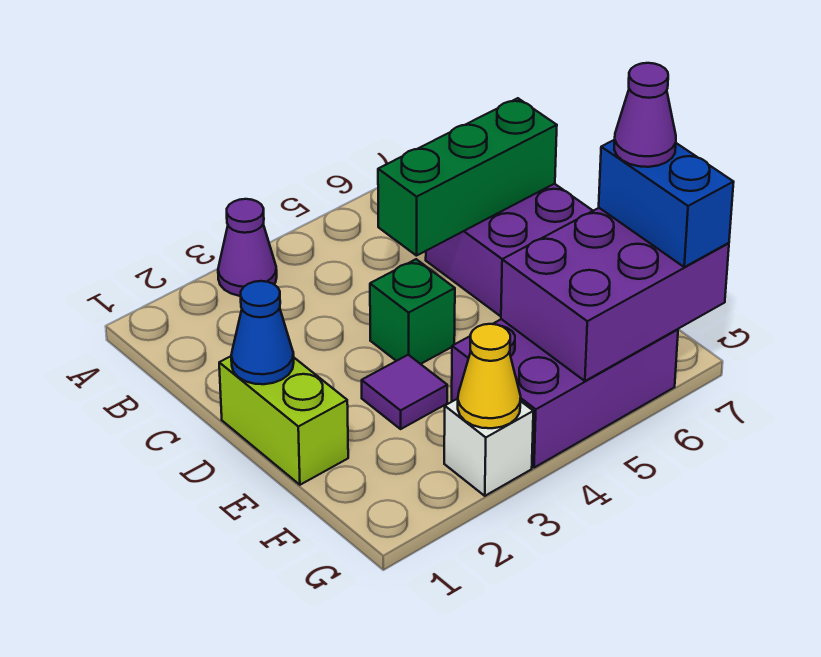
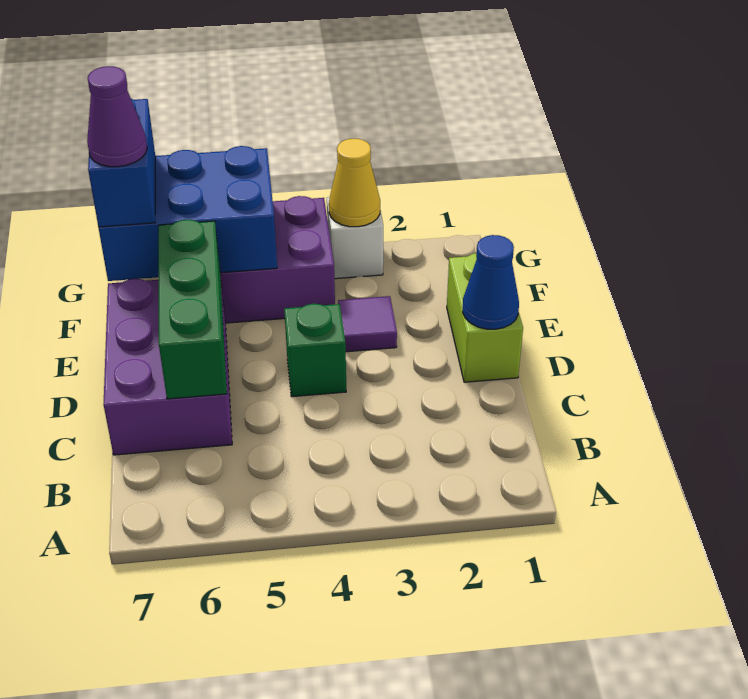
purple cone A3 level 1 -> none
green brick C5:C7 level 2 -> green brick C6:E6 level 2
purple brick F5:G7 level 2 -> blue brick F5:G7 level 2

